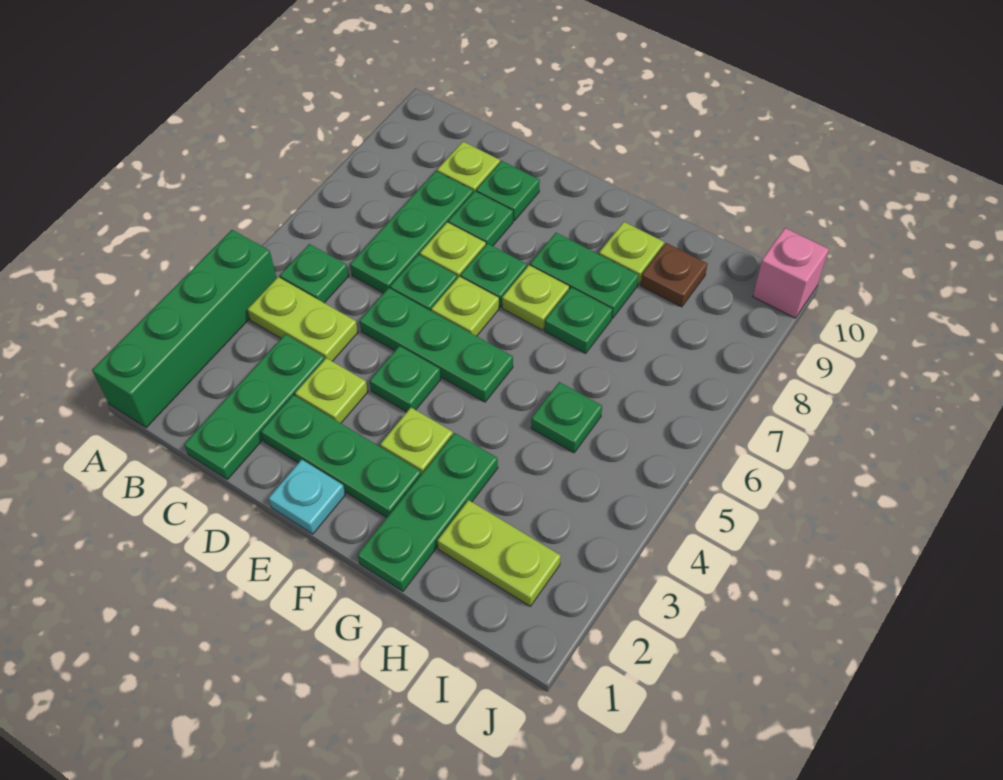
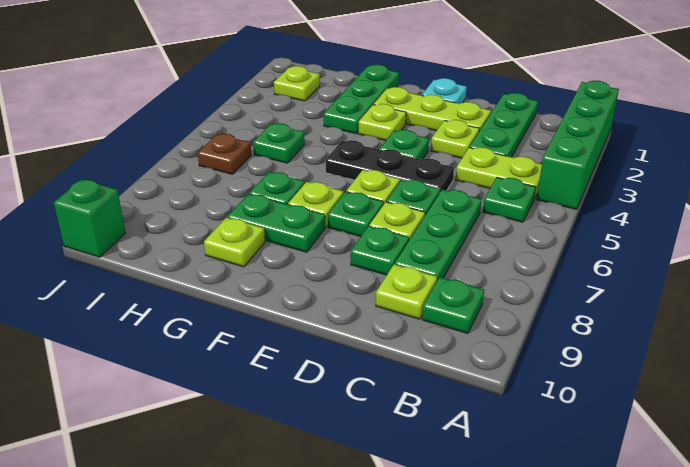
green plate D2:F2 level 1 -> lime plate D2:F2 level 1
green plate D5:F5 level 1 -> black plate D5:F5 level 1
green plate D9 level 1 -> green plate B9 level 1
lime plate H2:I2 level 1 -> lime plate I2 level 1
brown plate H9 level 1 -> brown plate I6 level 1
pink brick J10 level 1 -> green brick J10 level 1

